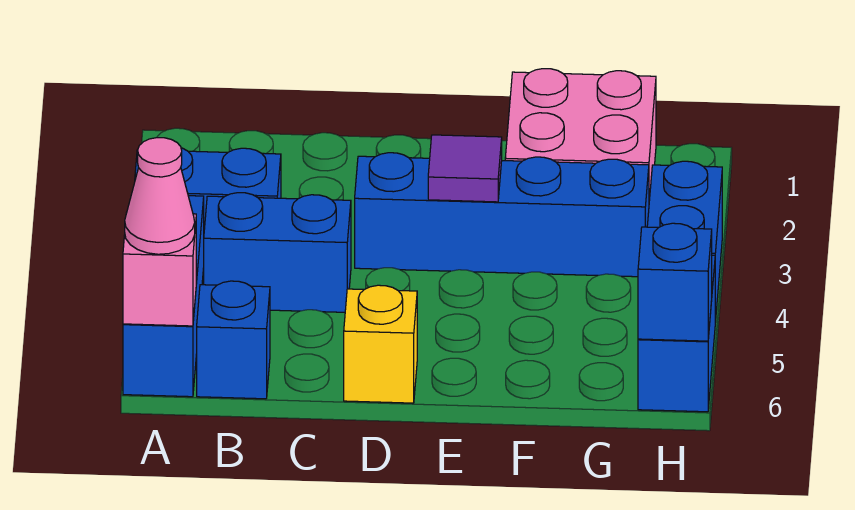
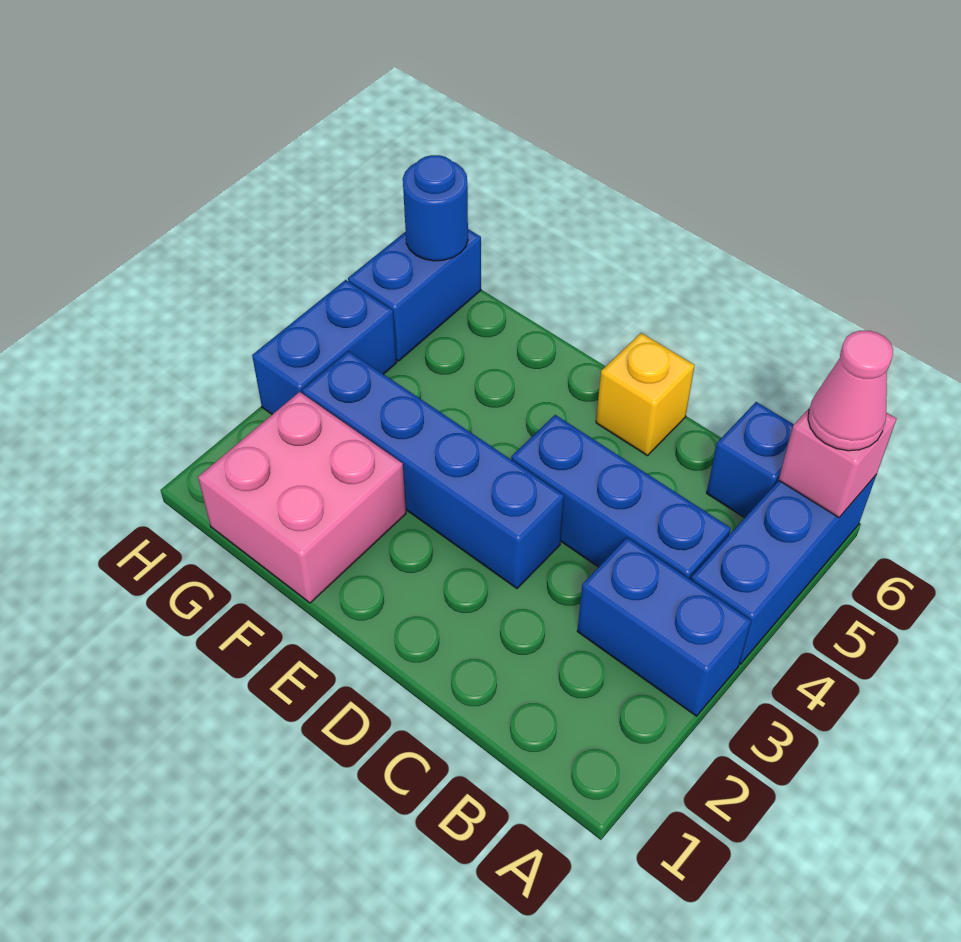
blue brick B4:C4 level 1 -> blue brick B4:D4 level 1
purple tile E3 level 2 -> none
blue brick H6 level 2 -> blue round brick H6 level 2

